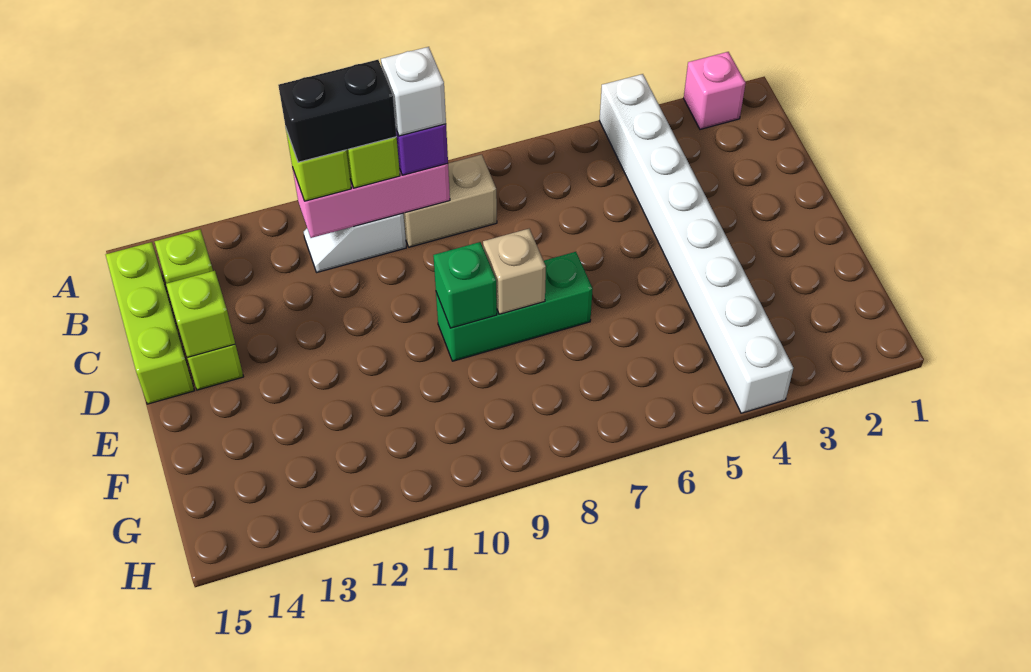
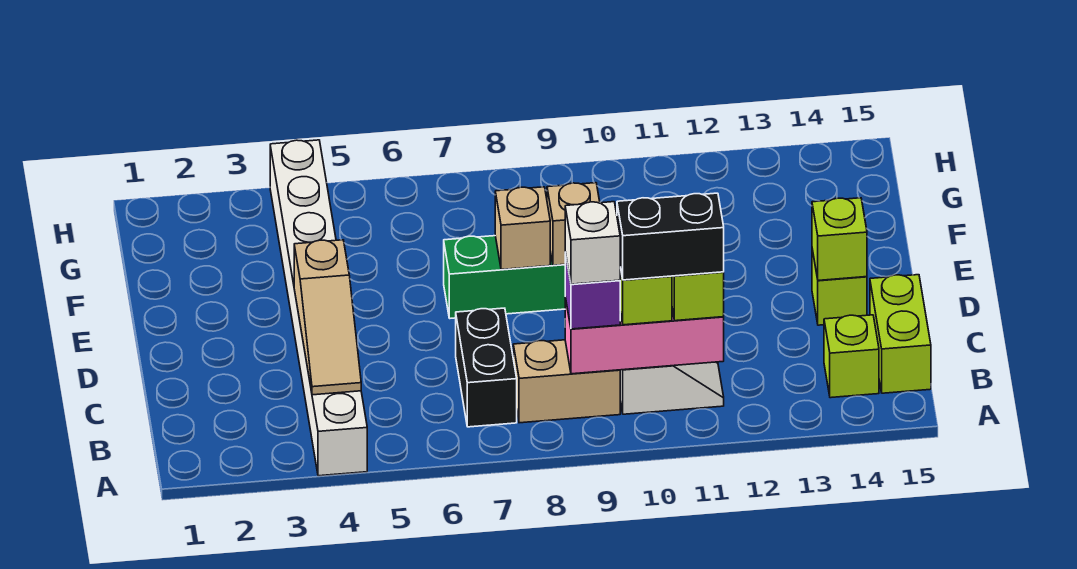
pink brick A2 level 1 -> none
none -> tan slope B4:D4 level 2 top D
none -> black brick B7:C7 level 1
lime brick B15:D15 level 1 -> lime brick B15:C15 level 1
green brick E9 level 2 -> tan brick E9 level 2

